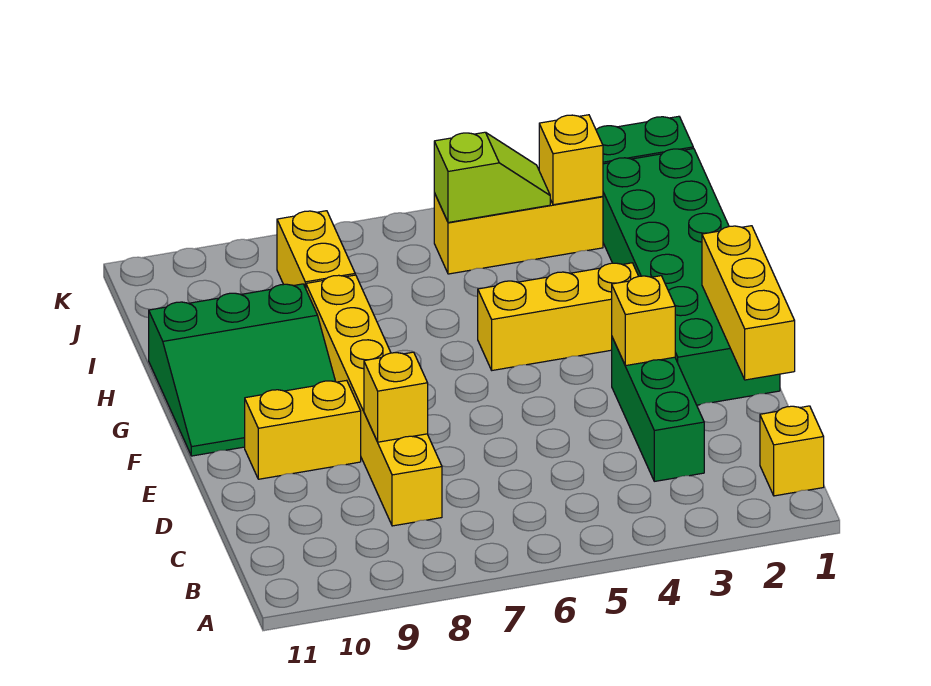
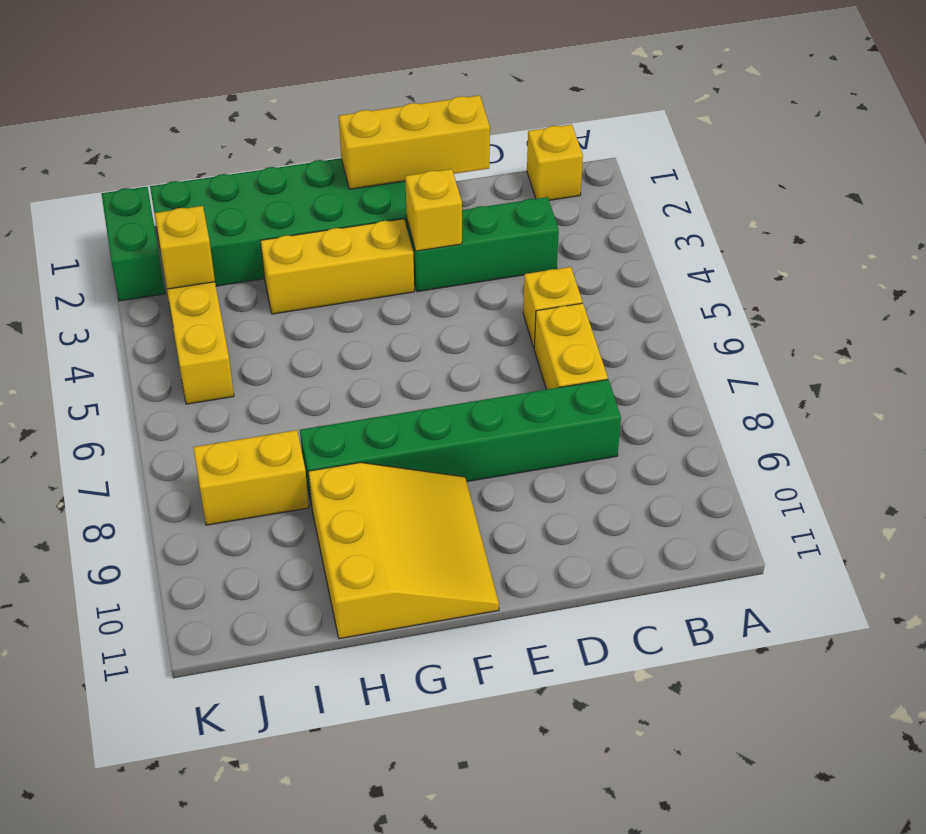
yellow brick C8:H8 level 1 -> green brick C8:H8 level 1
yellow brick D8 level 2 -> yellow brick C5 level 1
yellow brick E9:E10 level 1 -> yellow brick C6:C7 level 1
green slope F9:H11 level 1 top H -> yellow slope F9:H11 level 1 top H
yellow brick G3:G5 level 1 -> yellow brick F3:H3 level 1
lime slope J4:J5 level 2 top 5 -> none

